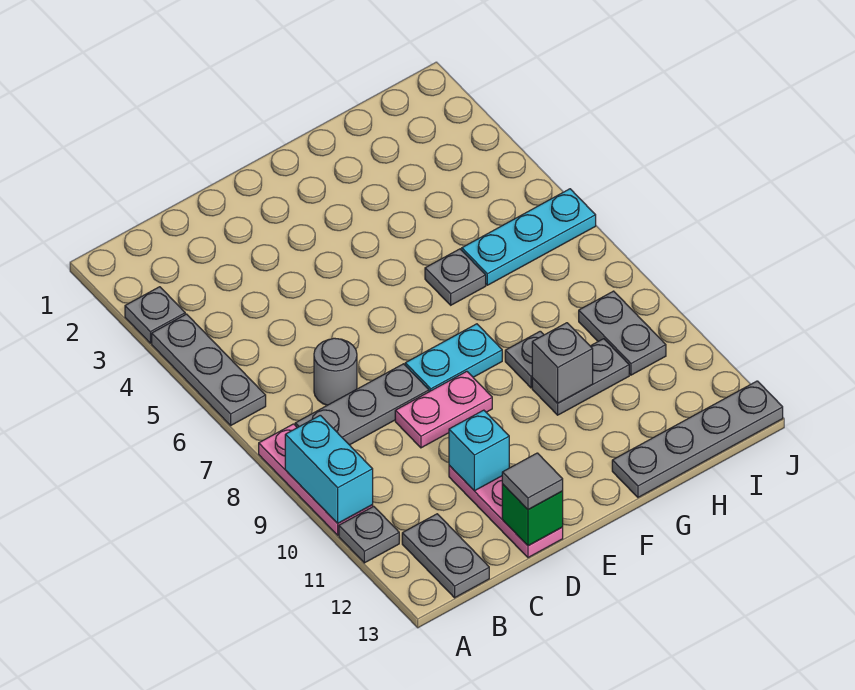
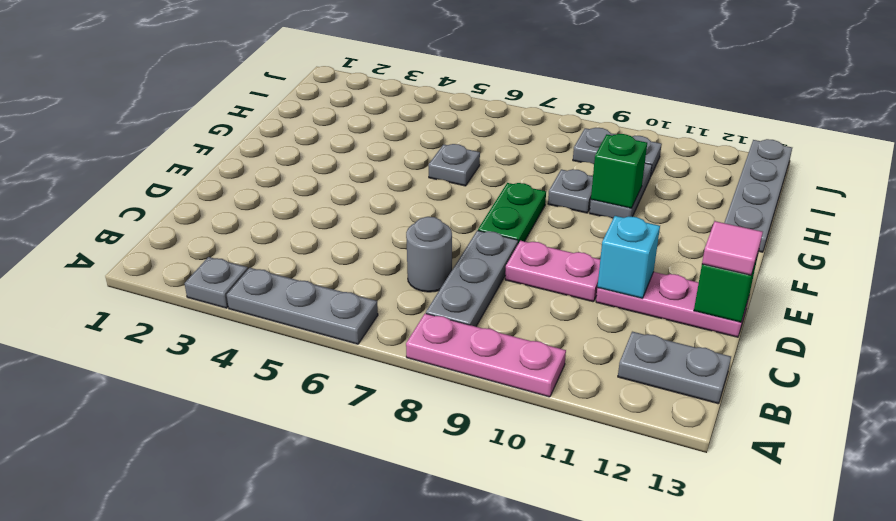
cyan brick A9:A10 level 2 -> none
grey plate A11 level 1 -> none
pink plate D9:E9 level 1 -> pink plate D9:D10 level 1
grey tile D13 level 3 -> pink tile D13 level 3
cyan plate E8:F8 level 1 -> green plate E8:F8 level 1
grey brick G10 level 2 -> green brick G10 level 2
cyan plate H6:J6 level 1 -> none

